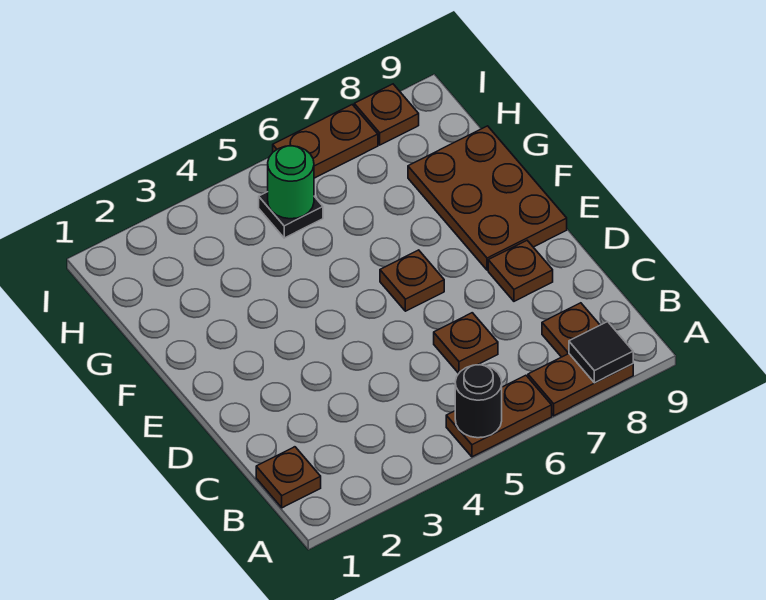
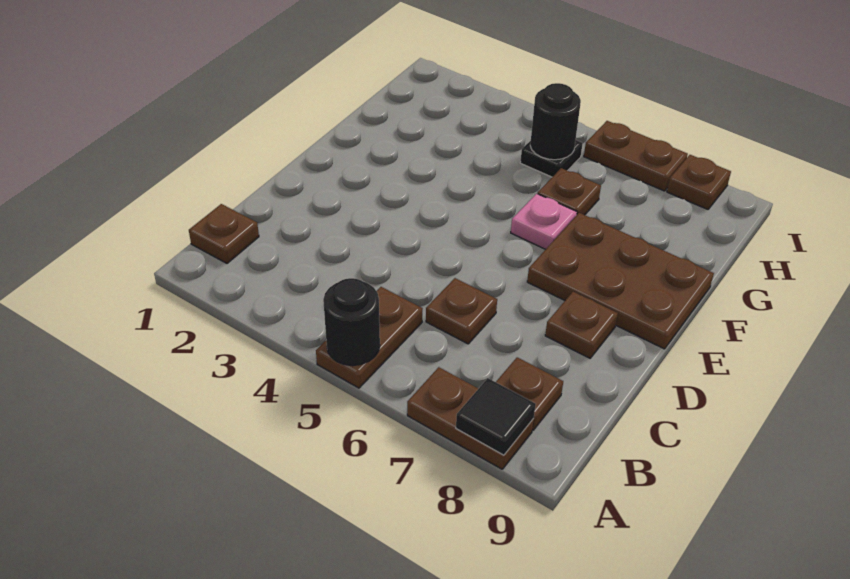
brown plate A5:A6 level 1 -> brown plate A5:B5 level 1
brown plate E6 level 1 -> brown plate G6 level 1
brown plate E8:G9 level 1 -> brown plate E7:F9 level 1
none -> pink plate F6 level 1
green round brick H5 level 2 -> black round brick H5 level 2

